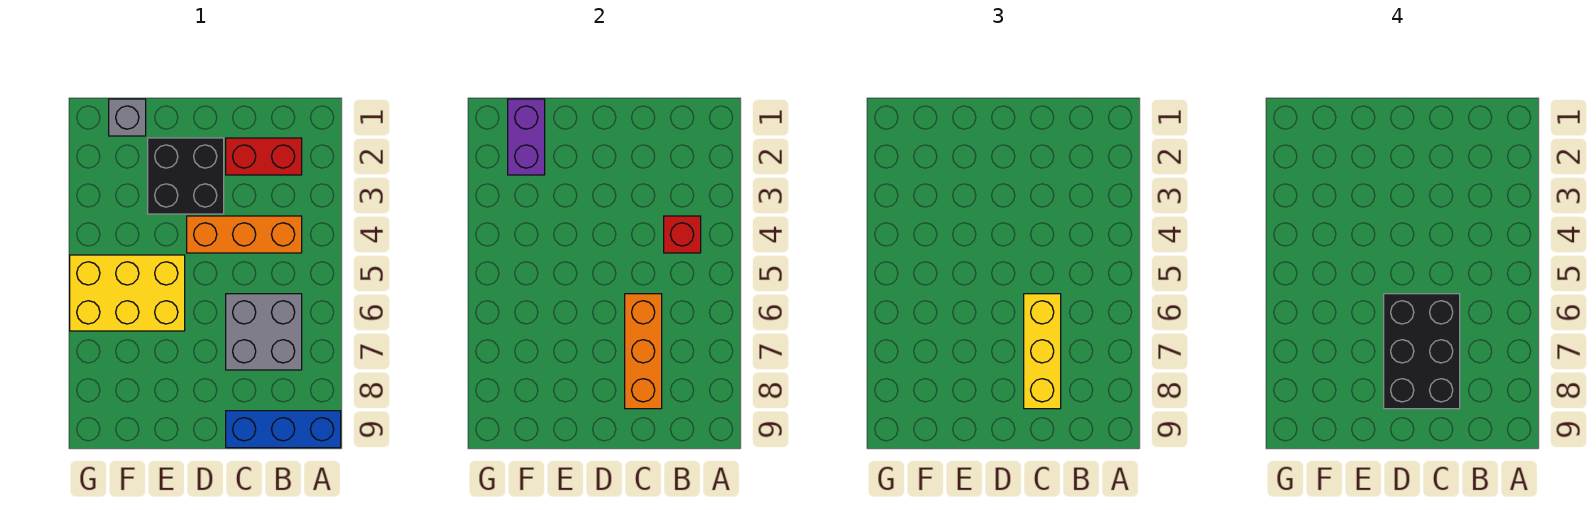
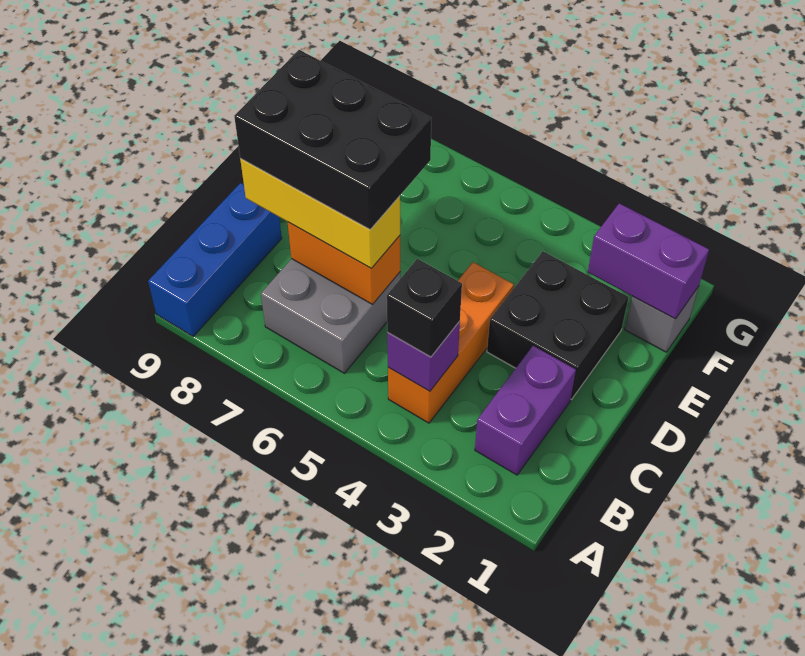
red brick B2:C2 level 1 -> purple brick B2:C2 level 1
red brick B4 level 2 -> purple brick B4 level 2
none -> black brick B4 level 3
orange brick C6:C8 level 2 -> orange brick C6:C7 level 2
yellow brick E5:G6 level 1 -> none

